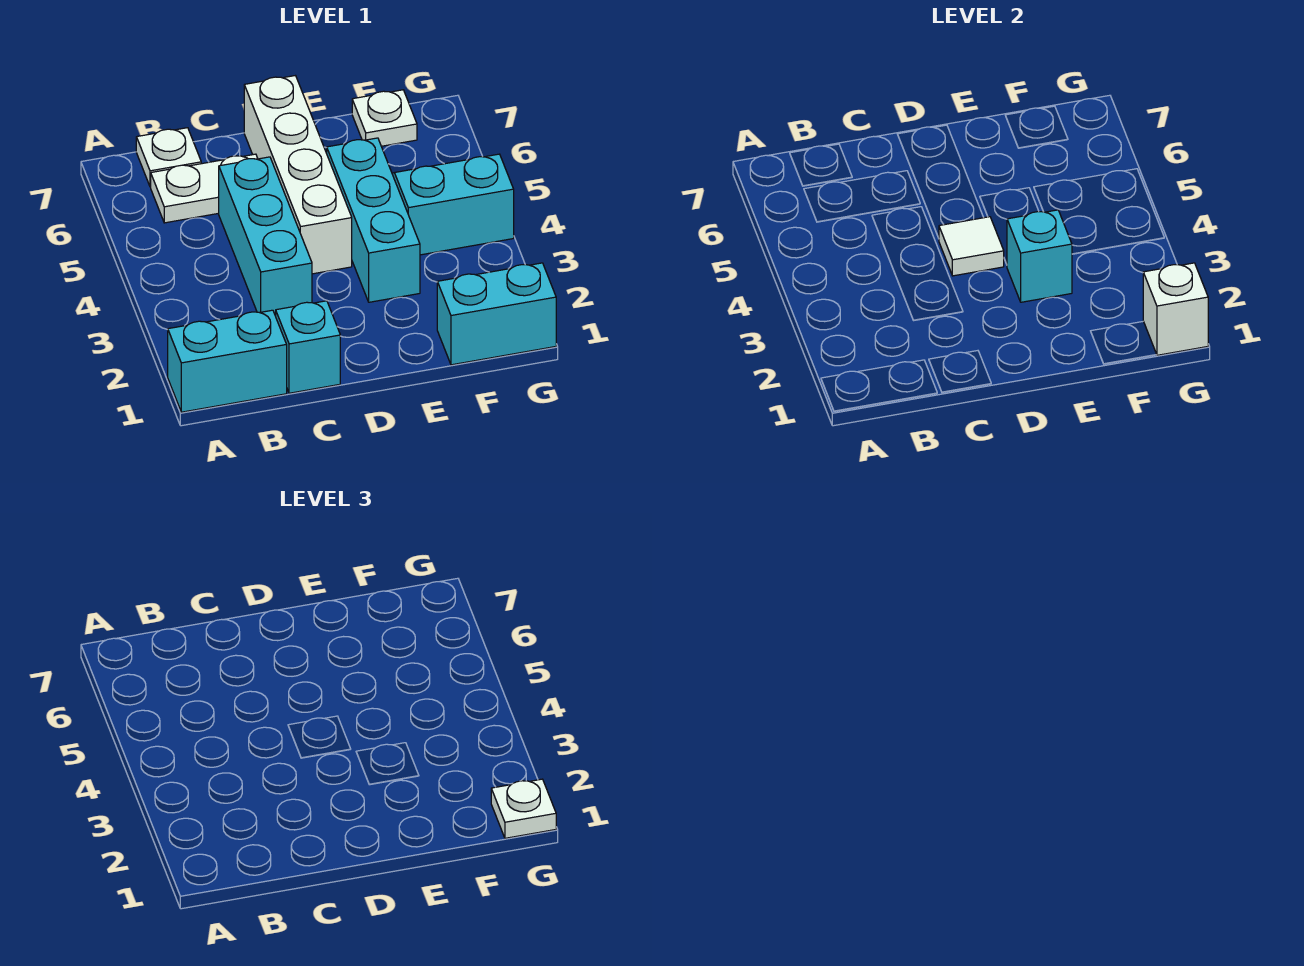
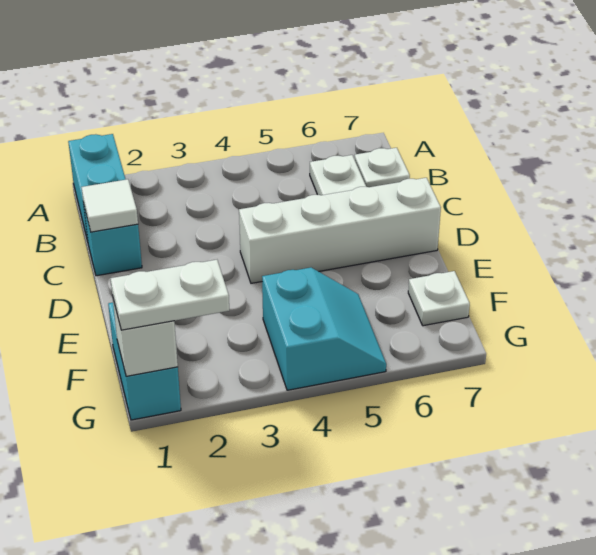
cyan brick C3:C5 level 1 -> none
white tile D4 level 2 -> white tile C1 level 2
cyan brick E3:E5 level 1 -> none
cyan brick E3 level 2 -> none
white plate G1 level 3 -> white plate G1:G2 level 3

